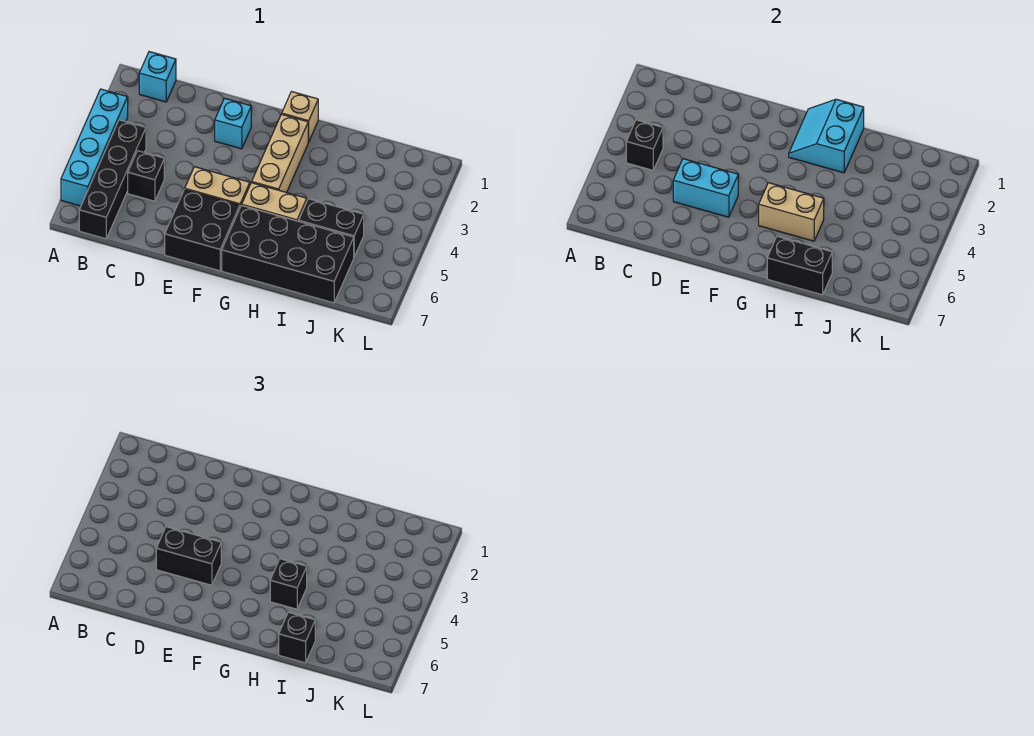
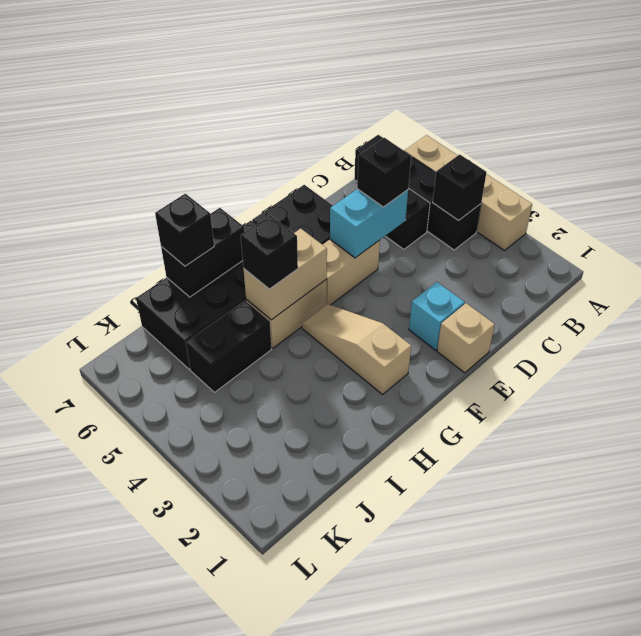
cyan brick A3:A6 level 1 -> tan brick A3:A6 level 1
cyan brick B1 level 1 -> none
black brick D5:E5 level 3 -> black brick D5 level 3
tan brick G1 level 1 -> tan brick E1 level 1
cyan slope G1:H2 level 2 top H -> none
tan brick G2:G4 level 1 -> tan slope G2:G4 level 1 top 2

